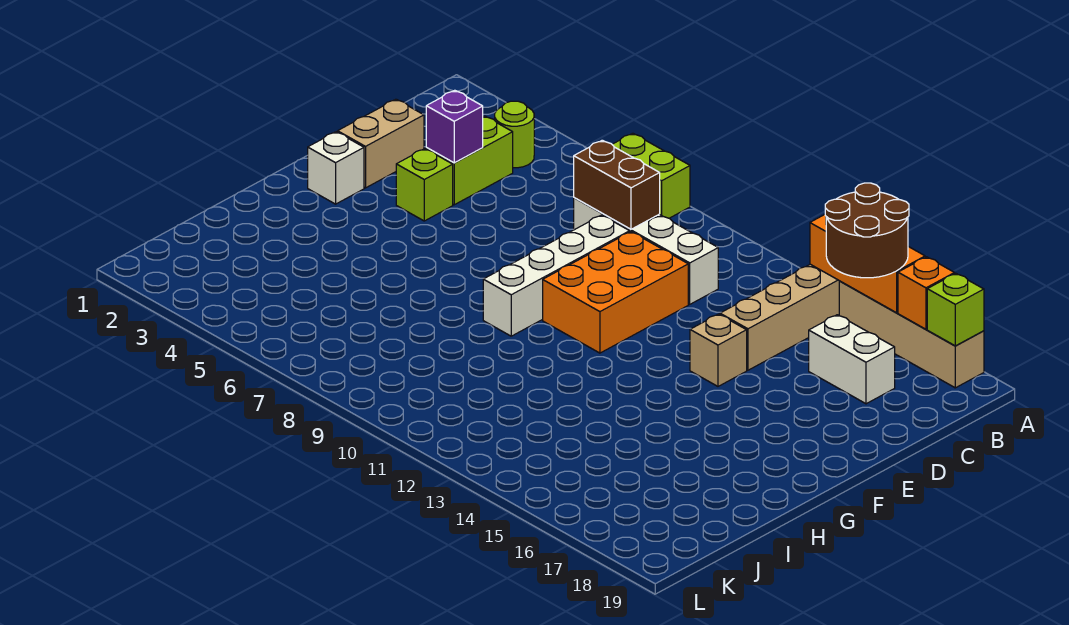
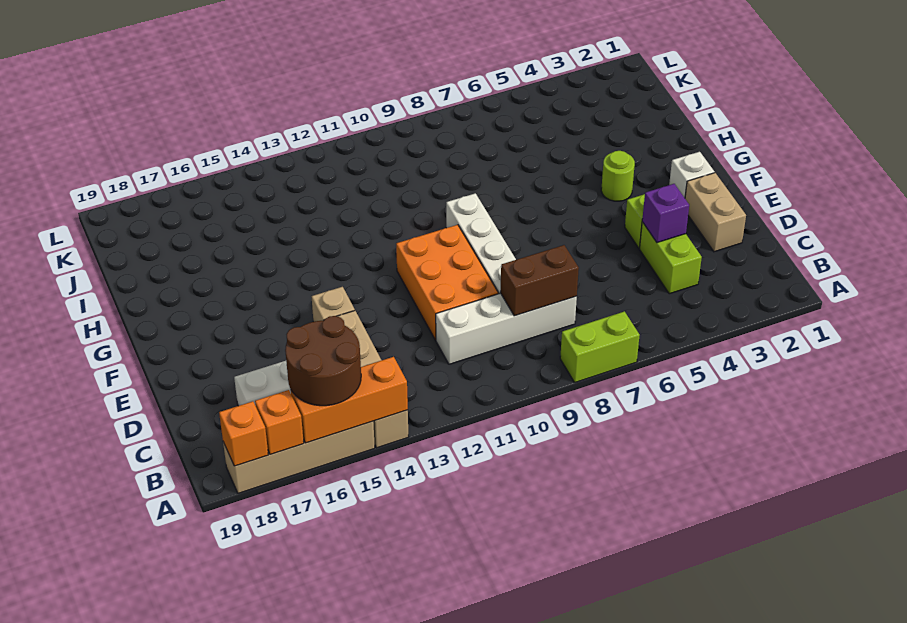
lime brick A18 level 2 -> orange brick A18 level 2
lime round brick B4 level 1 -> lime round brick G4 level 1

